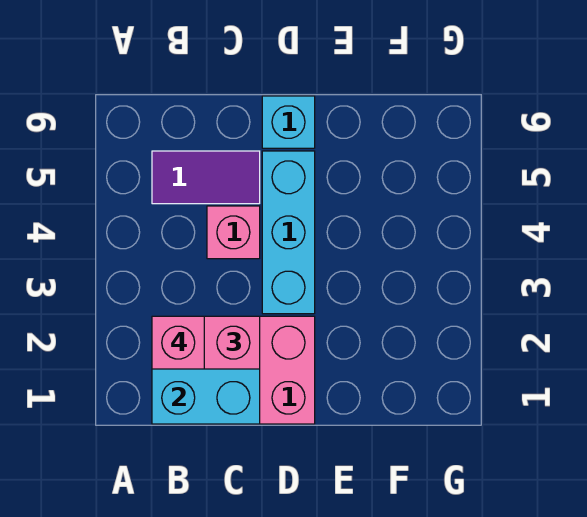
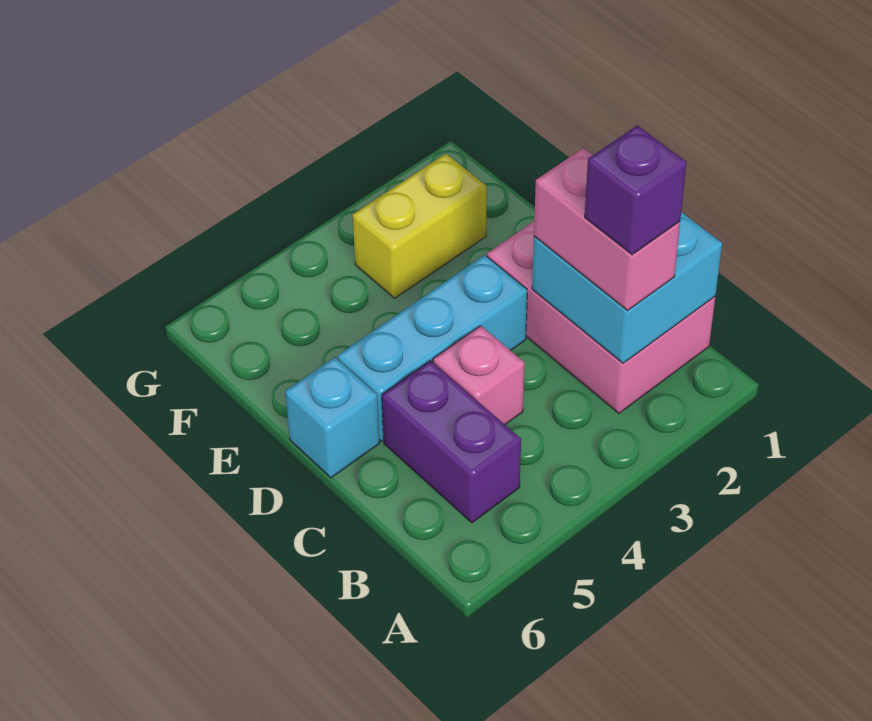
pink brick B2 level 4 -> purple brick B2 level 4
purple tile B5:C5 level 1 -> purple brick B5:C5 level 1
none -> yellow brick F2:F3 level 1

